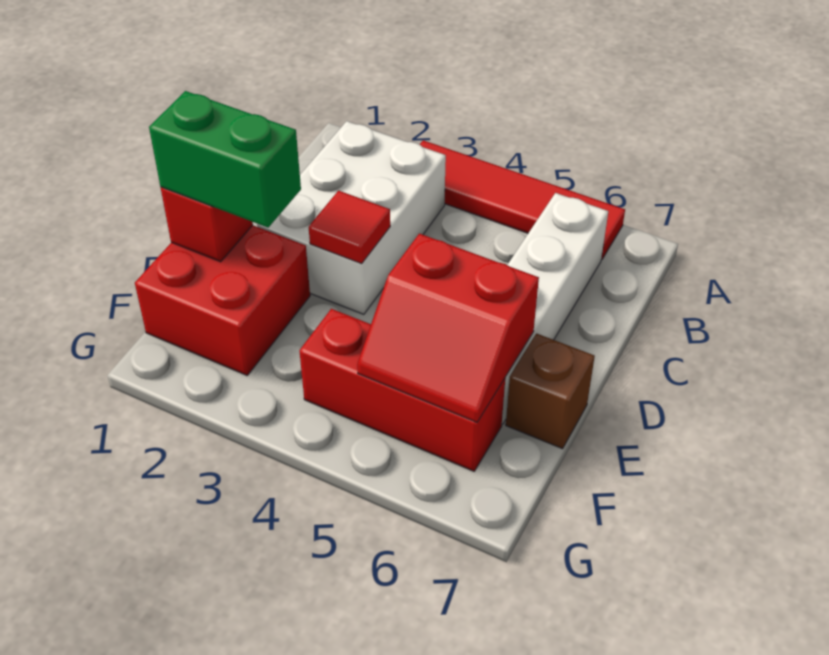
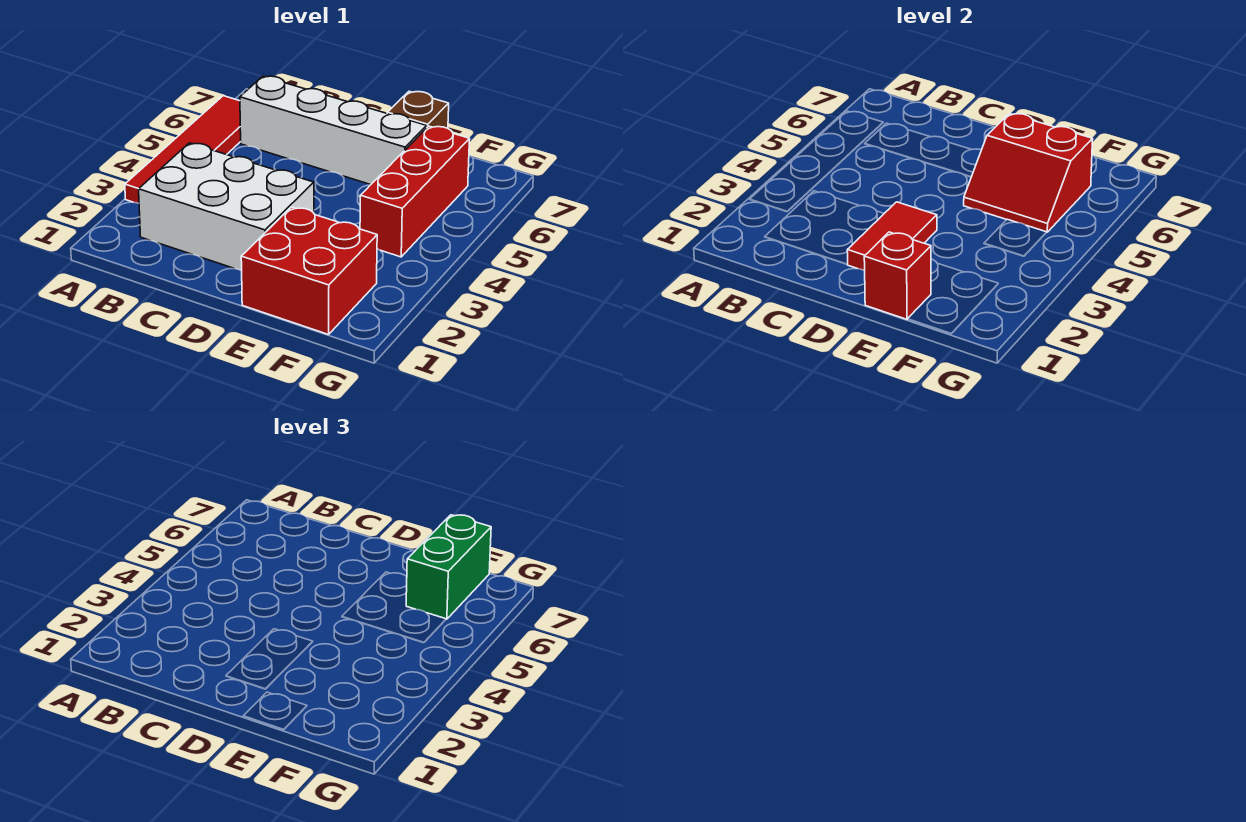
red tile D3 level 2 -> red tile D2:D3 level 2
green brick E1:E2 level 3 -> green brick F6:F7 level 3
red slope E5:F6 level 2 top E -> red slope E5:F6 level 2 top 6

